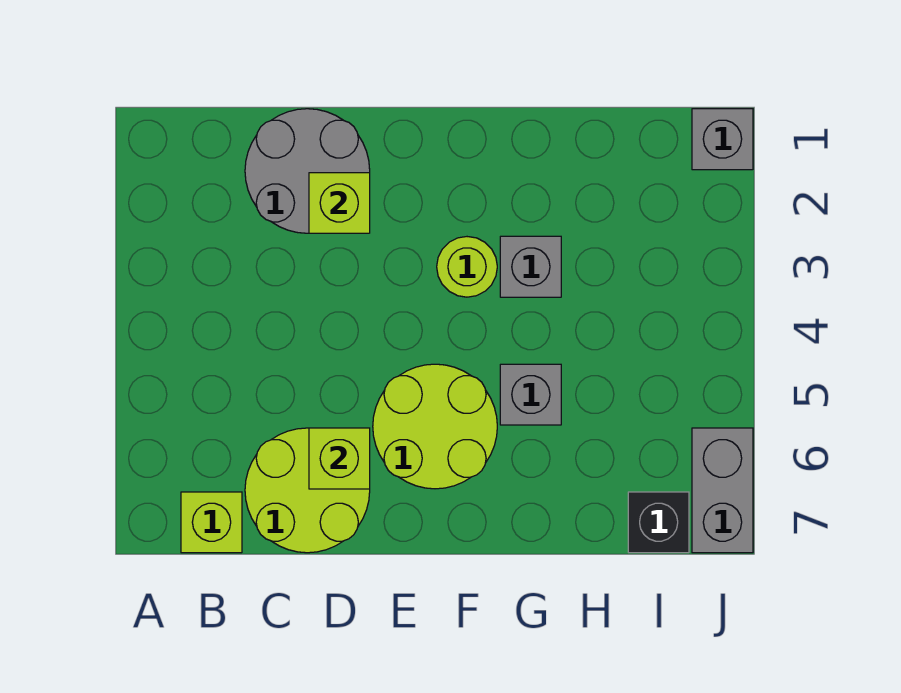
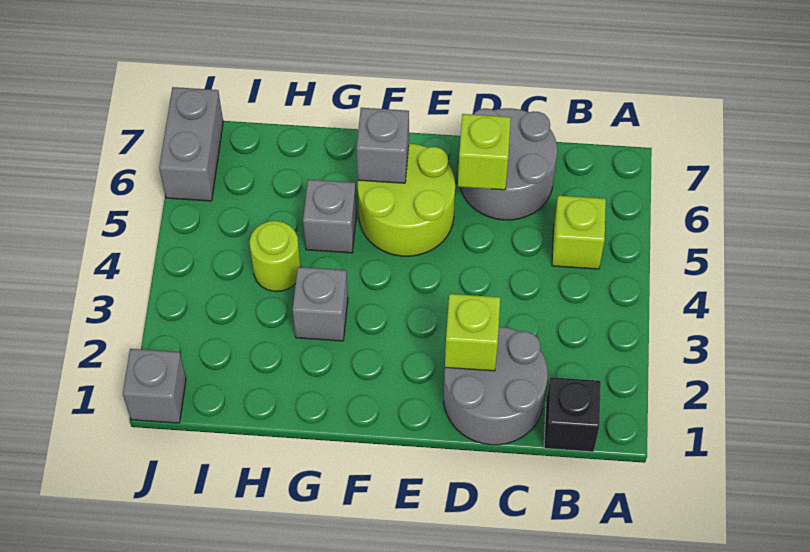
lime brick B7 level 1 -> lime brick B5 level 1
lime round brick C6:D7 level 1 -> grey round brick C6:D7 level 1
lime round brick F3 level 1 -> lime round brick H4 level 1
none -> grey brick F6 level 2
black brick I7 level 1 -> black brick B1 level 1

